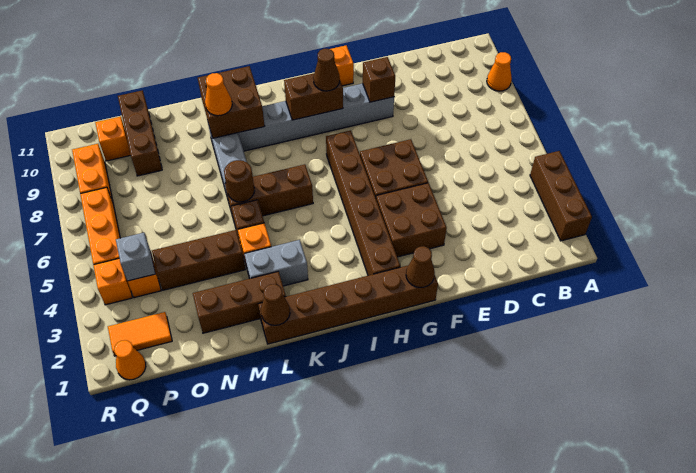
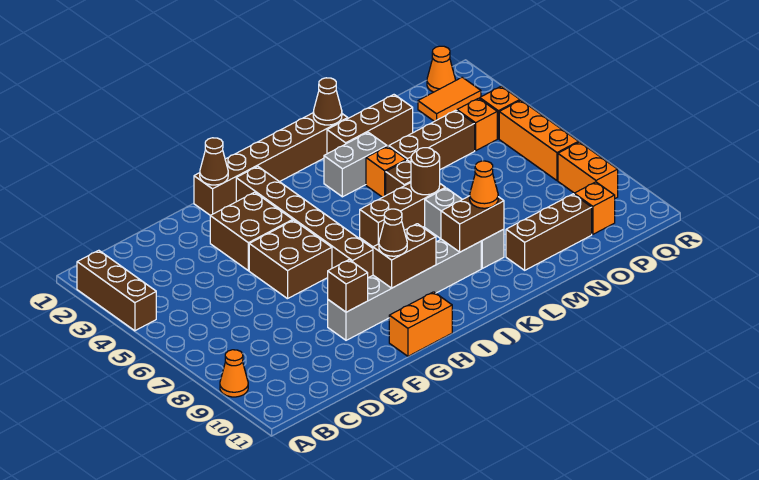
orange brick G11 level 1 -> orange brick G11:H11 level 1
brown brick K9:L10 level 2 -> brown brick K9:L9 level 2
brown brick O9:O11 level 1 -> brown brick M10:O10 level 1
grey brick P4 level 2 -> none

